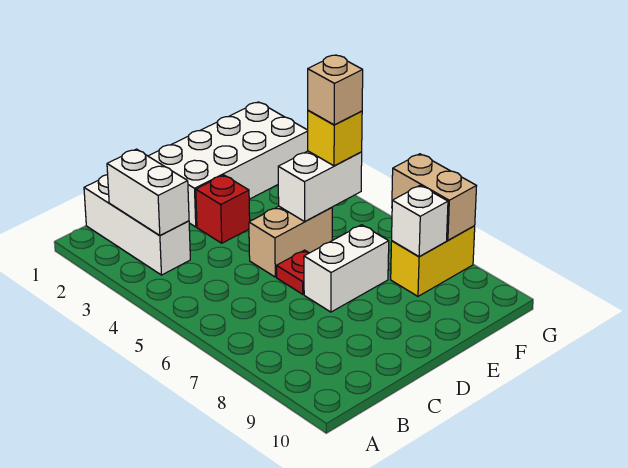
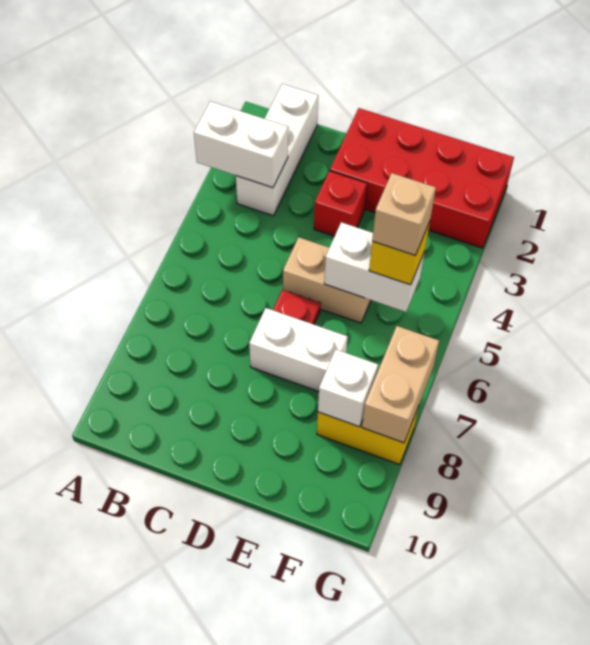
white brick B2:B3 level 2 -> white brick A3:B3 level 2
white brick D1:G2 level 1 -> red brick D1:G2 level 1

